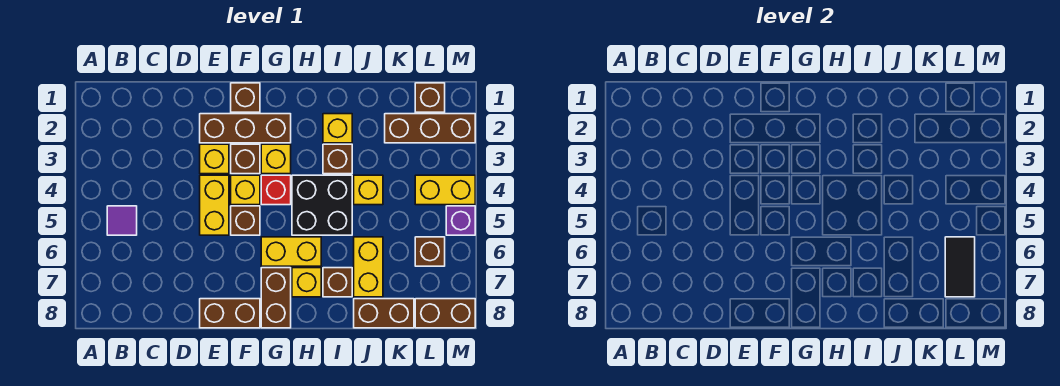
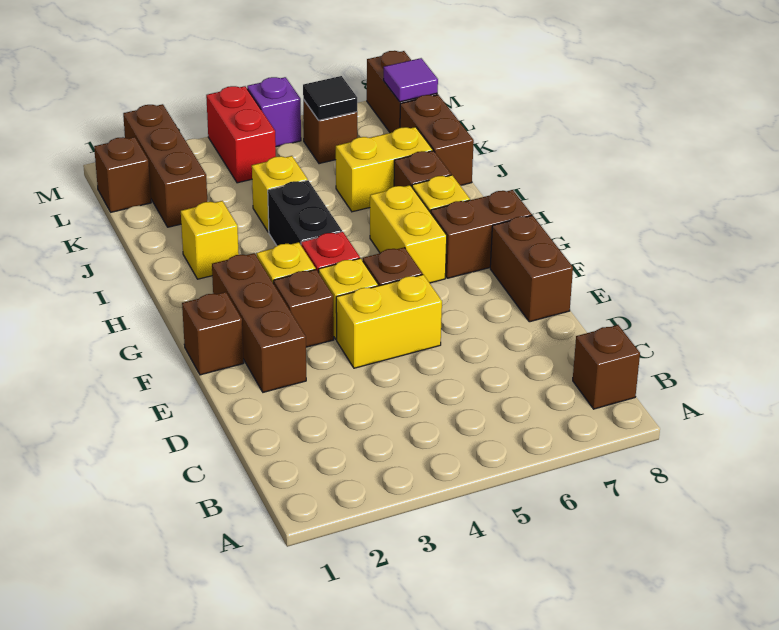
purple tile B5 level 1 -> purple tile L8 level 2
yellow brick E3 level 1 -> none
black brick H4:I5 level 1 -> black brick H4:I4 level 1
brown brick I3 level 1 -> brown brick B8 level 1
yellow brick L4:M4 level 1 -> red brick L4:M4 level 1
black tile L6:L7 level 2 -> black tile L6 level 2

